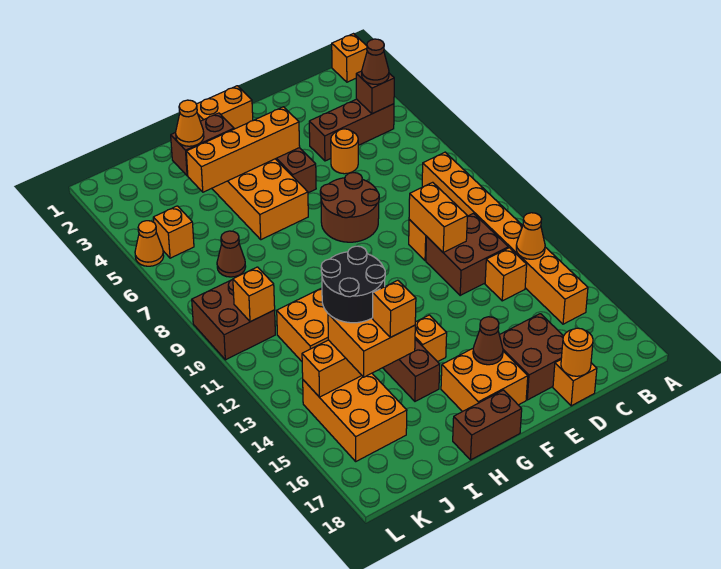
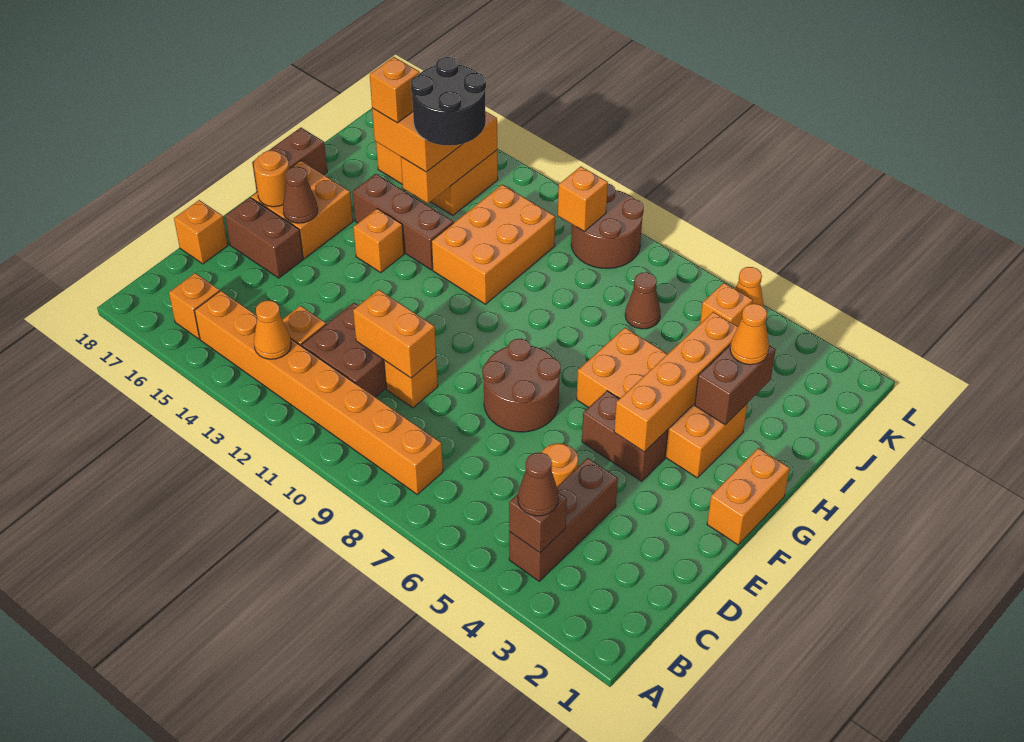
orange brick A1 level 1 -> orange brick B16 level 1
brown brick D16:E17 level 1 -> brown brick E16:E17 level 1
orange round brick D18 level 2 -> orange round brick F17 level 2
brown brick K9:L10 level 1 -> brown round brick K9:L10 level 1

